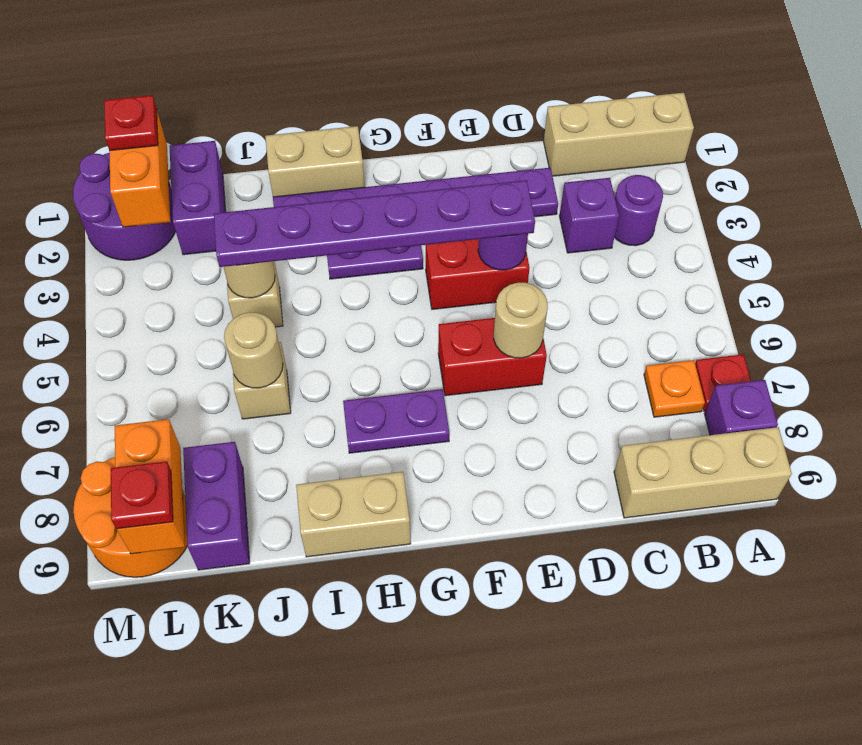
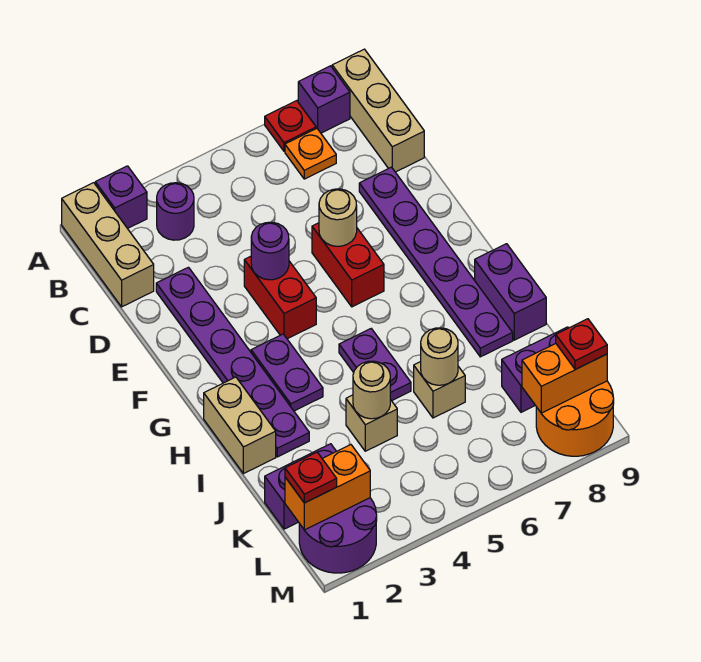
purple brick C3 level 1 -> purple brick A2 level 1
purple plate E4:J4 level 3 -> purple plate D8:I8 level 1
purple plate G7:H7 level 1 -> purple plate H5:I5 level 1
tan brick H9:I9 level 1 -> purple brick H9:I9 level 1

